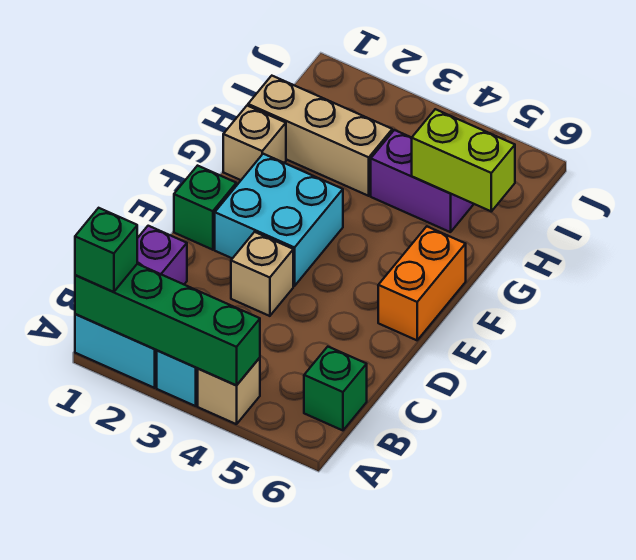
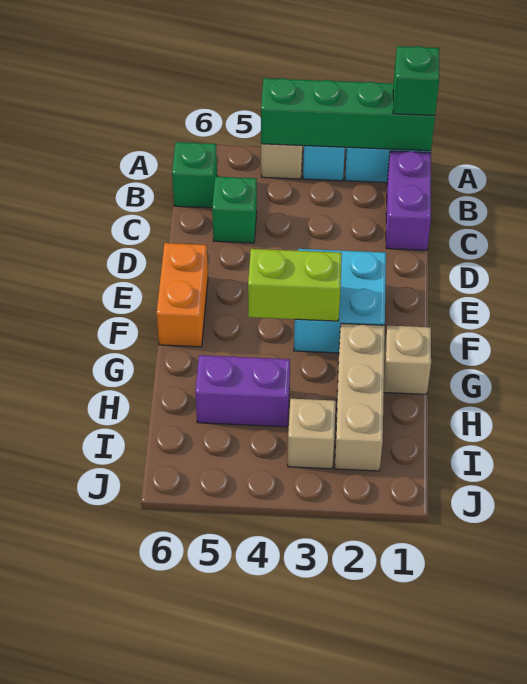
tan brick D3 level 1 -> tan brick I3 level 1
green brick E1 level 1 -> green brick C5 level 1
tan brick H1:H3 level 1 -> tan brick G2:I2 level 1
lime brick H5:H6 level 2 -> lime brick F3:F4 level 2

